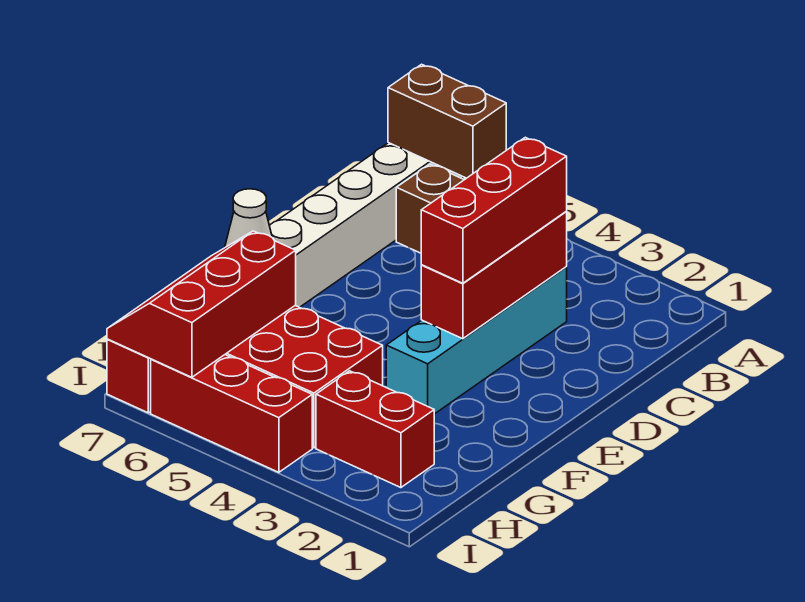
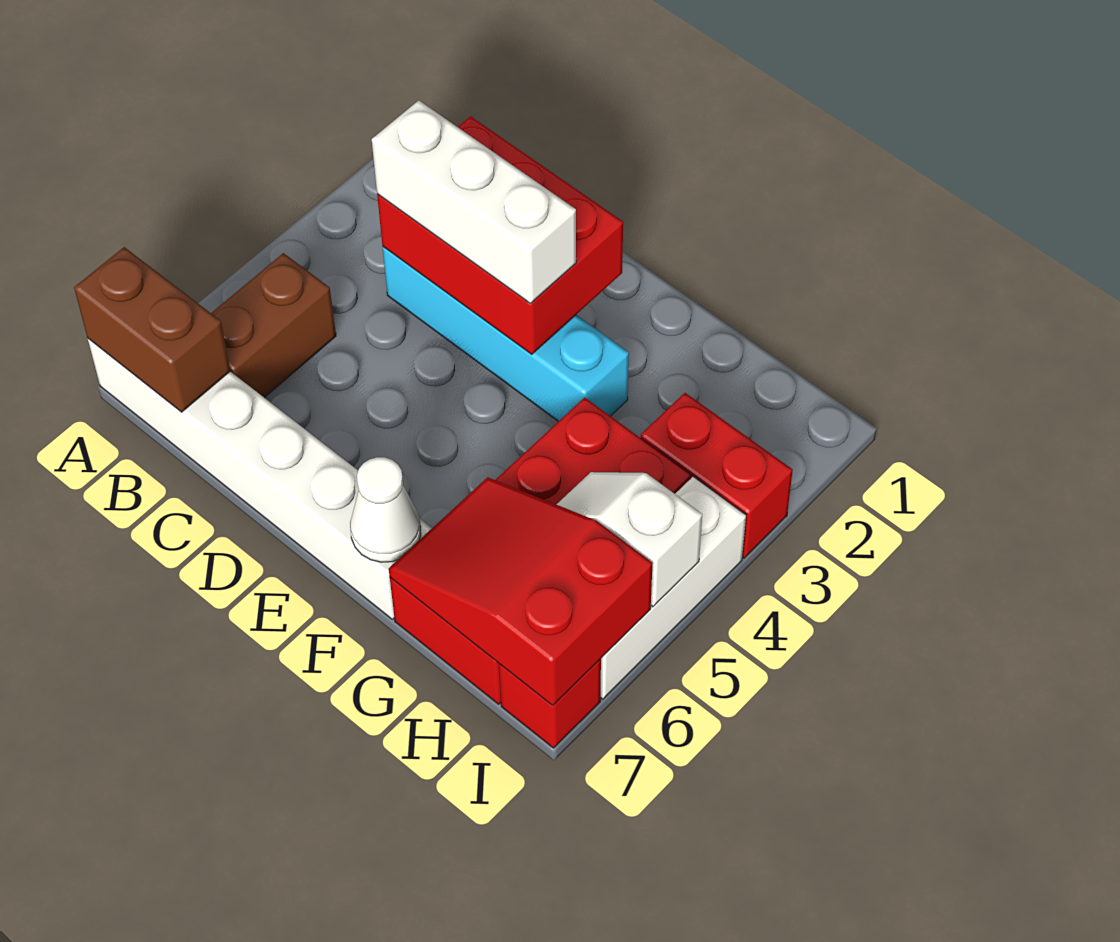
brown brick A6:A7 level 2 -> brown brick A7:B7 level 2
red brick C3:E3 level 2 -> red brick C2:E3 level 2
red brick C3:E3 level 3 -> white brick C3:E3 level 3
red slope G6:I7 level 2 top 6 -> red slope G6:I7 level 2 top I
red brick H2:H3 level 1 -> red brick H3:I3 level 1
none -> white slope H5:I5 level 2 top I
red brick I4:I6 level 1 -> white brick I4:I6 level 1

